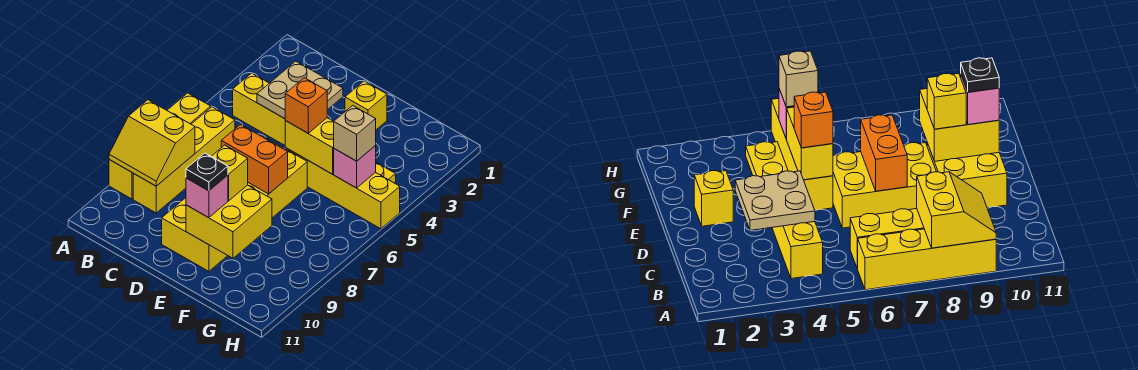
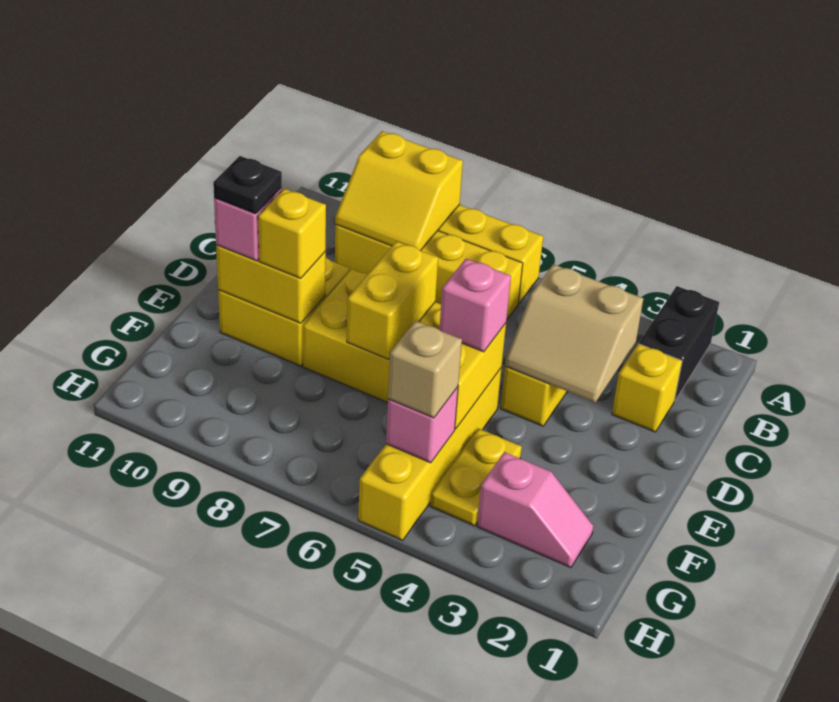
none -> black brick A2:B2 level 1
yellow slope A8:B9 level 2 top 8 -> yellow slope A8:B9 level 2 top A
tan plate C3:D4 level 2 -> tan slope C3:D4 level 2 top C
orange brick D7:E7 level 2 -> yellow brick D7:E7 level 2
yellow brick E2 level 1 -> yellow brick C2 level 1
orange brick E5 level 3 -> pink brick E5 level 3
yellow brick E9:F10 level 2 -> yellow brick E9:E10 level 2
none -> pink slope G2:G3 level 1 top 3

